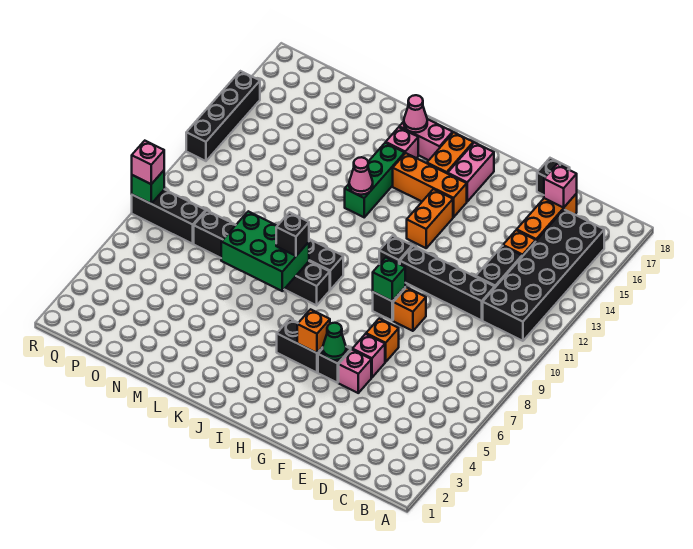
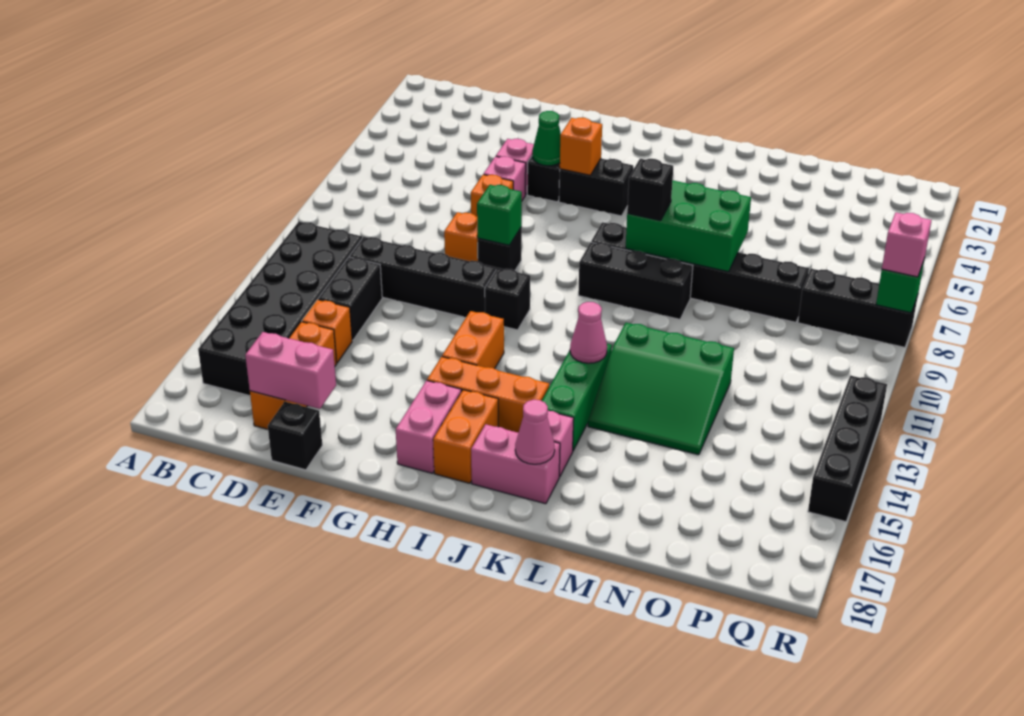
pink brick D17 level 2 -> pink brick D17:E17 level 2
none -> green slope L12:N14 level 1 top 12

